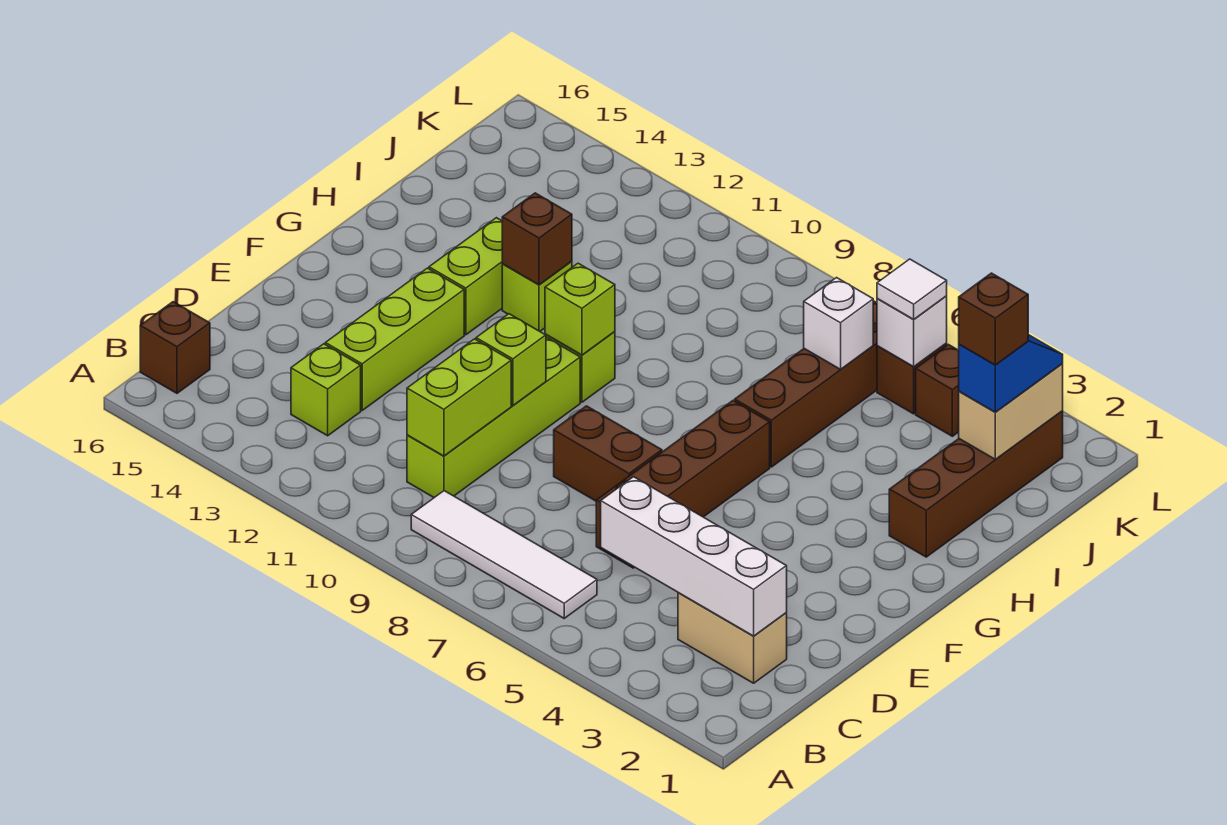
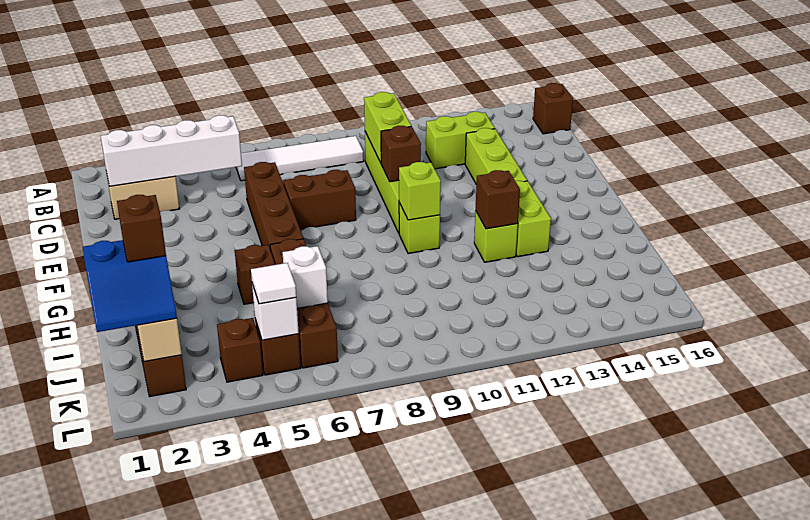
lime brick C13 level 1 -> lime brick C12:C13 level 1
lime brick E10 level 2 -> brown brick E10 level 2
none -> brown brick H5 level 1
blue slope J2:K2 level 3 top J -> blue slope J1:K2 level 3 top J

